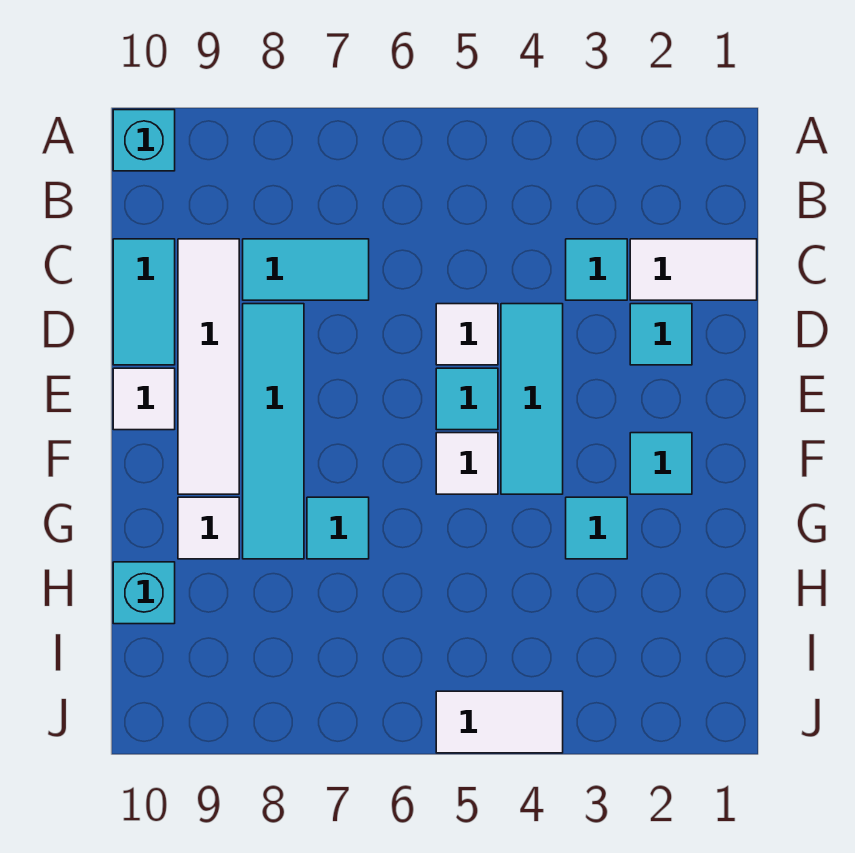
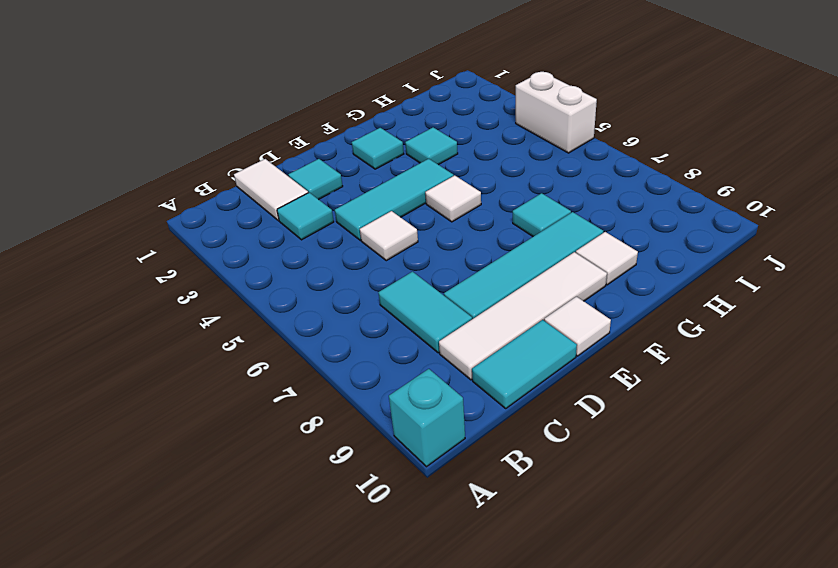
cyan tile E5 level 1 -> none
cyan brick H10 level 1 -> none
white tile J4:J5 level 1 -> white brick J4:J5 level 1

